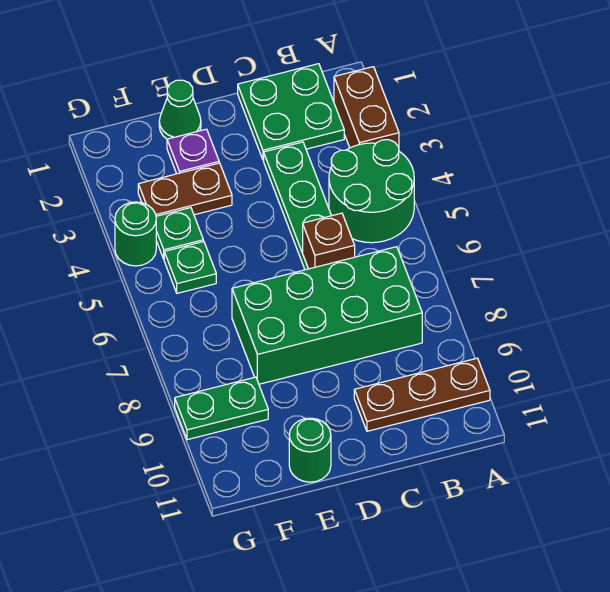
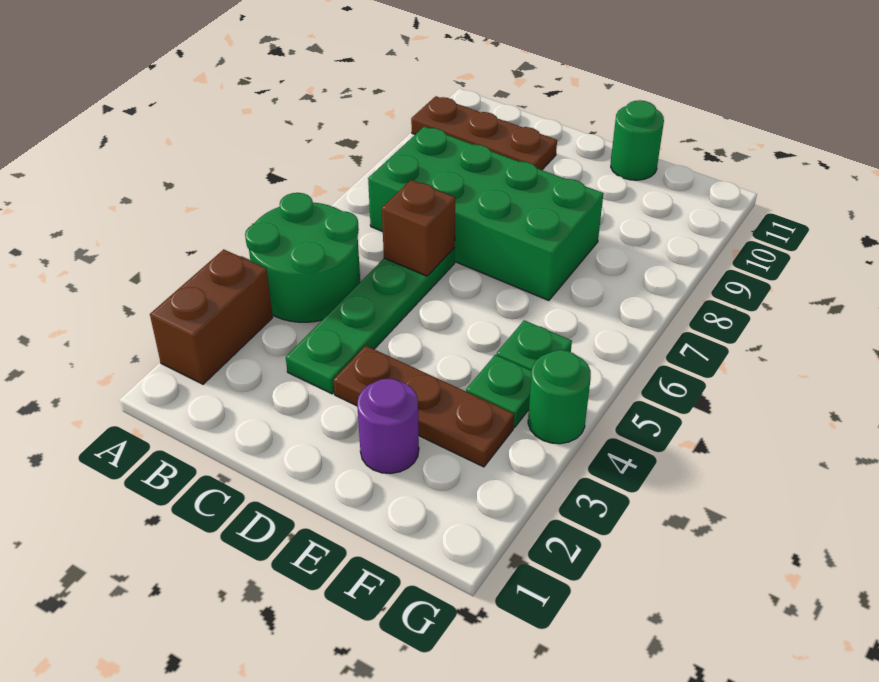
green plate B1:C2 level 1 -> none
green cone E1 level 1 -> none
purple plate E2 level 1 -> purple round brick E2 level 1
brown plate E3:F3 level 1 -> brown plate D3:F3 level 1
green plate F9:G9 level 1 -> none

